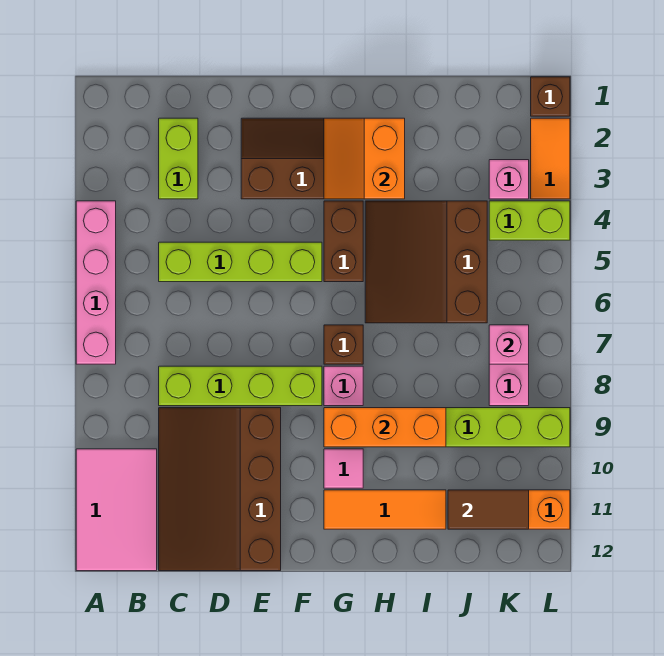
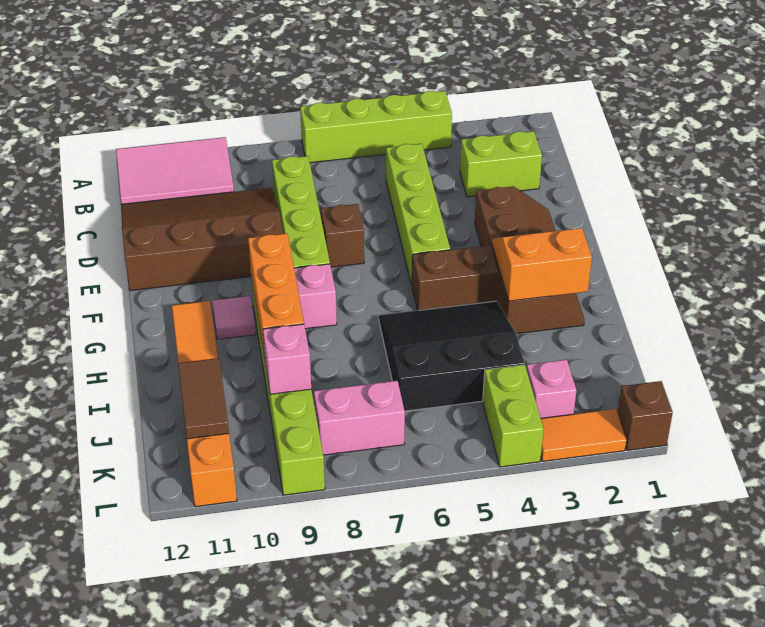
pink brick A4:A7 level 1 -> lime brick A4:A7 level 1
brown brick G7 level 1 -> brown brick E7 level 1
brown slope H4:J6 level 1 top J -> black slope H4:J6 level 1 top J
pink brick K7 level 2 -> pink brick J9 level 2

